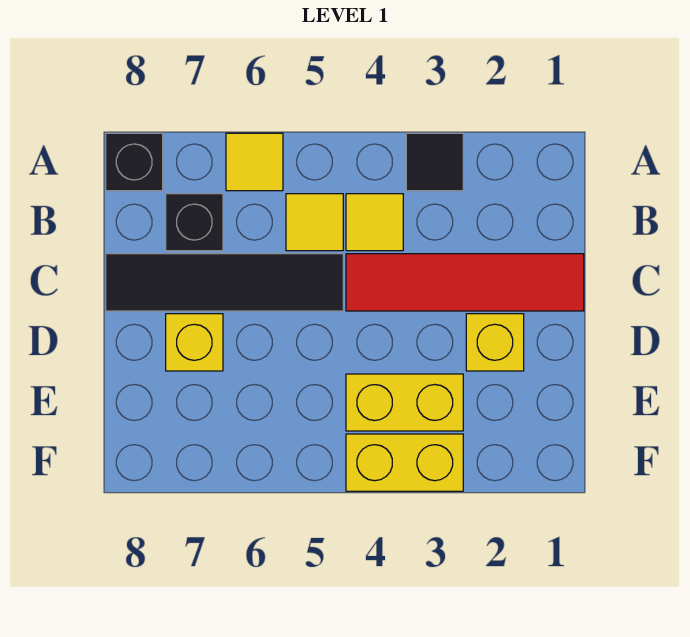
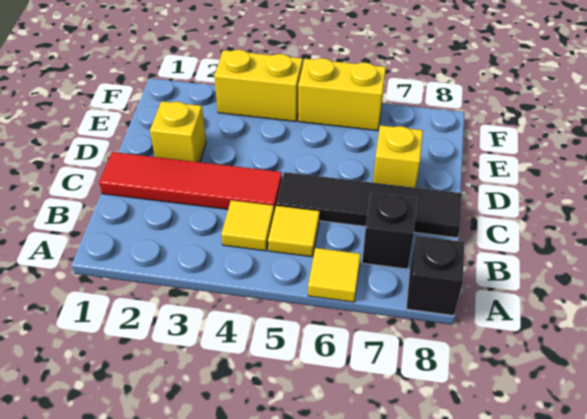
black tile A3 level 1 -> none
yellow brick E3:E4 level 1 -> yellow brick F5:F6 level 1

